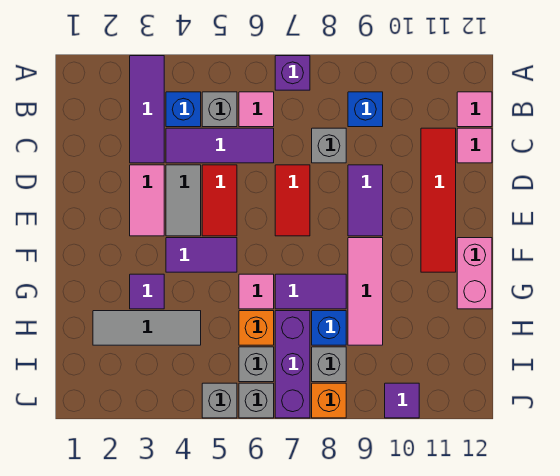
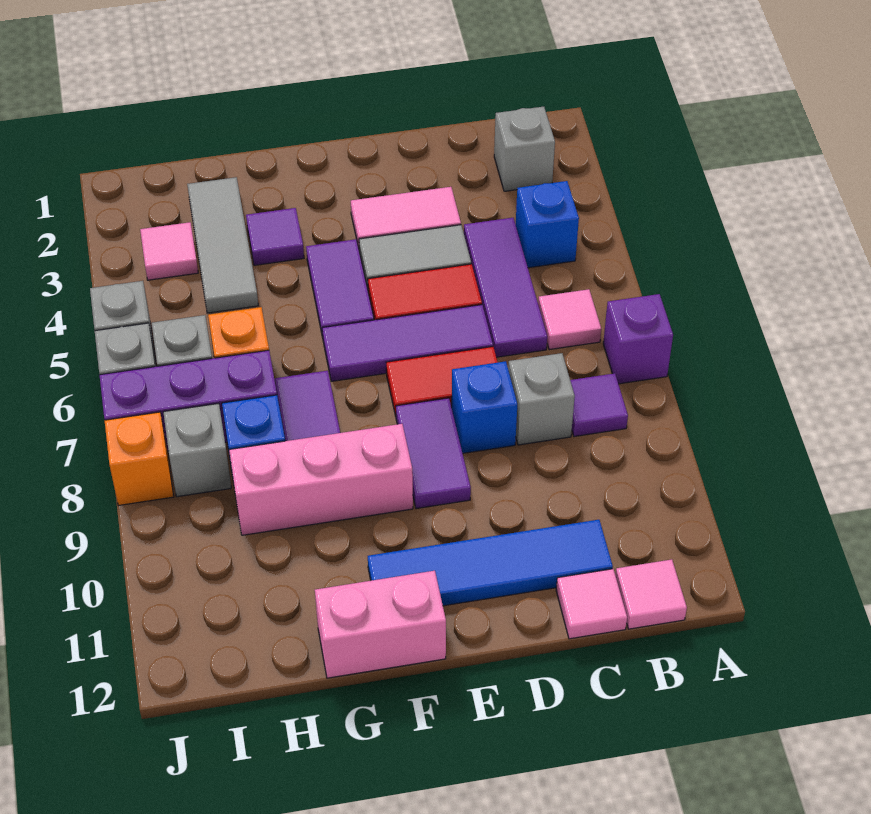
purple tile A3:C3 level 1 -> purple tile D6:F6 level 1
grey brick B5 level 1 -> grey brick B2 level 1
blue brick B9 level 1 -> blue brick D8 level 1
red tile C11:F11 level 1 -> blue tile C11:F11 level 1
purple tile D9:E9 level 1 -> purple tile E8:E9 level 1
pink tile F9:H9 level 1 -> pink brick F9:H9 level 1
pink tile G6 level 1 -> pink tile I3 level 1
purple tile J10 level 1 -> purple tile B8 level 1

